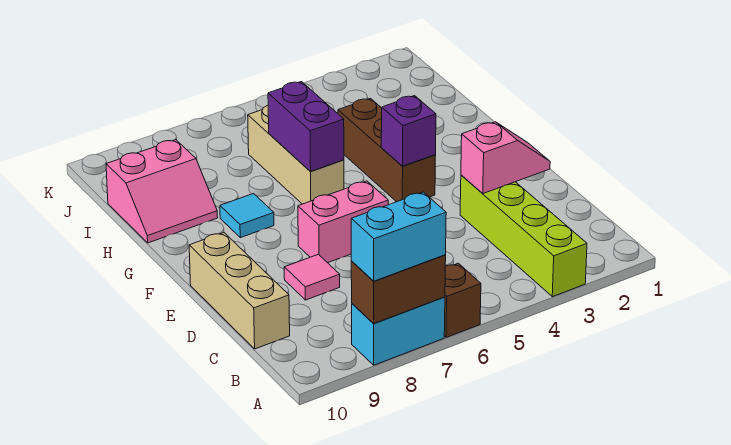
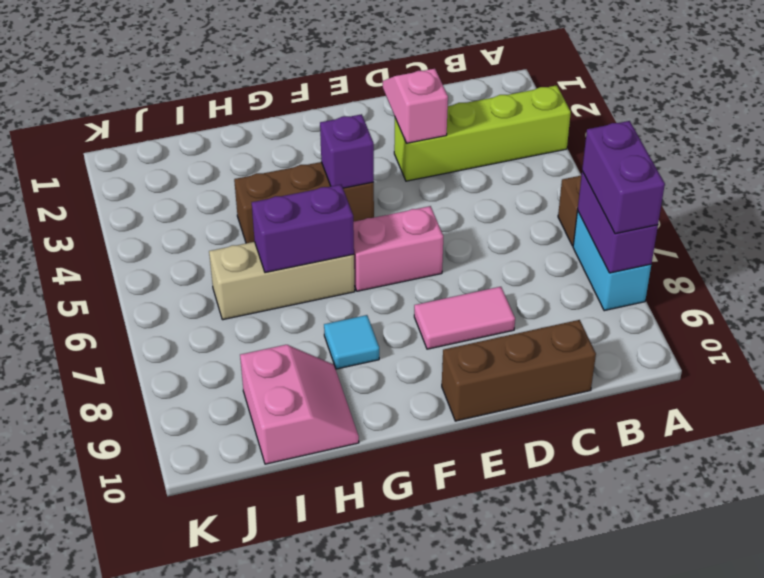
brown brick A7:A8 level 2 -> purple brick A7:A8 level 2
cyan brick A7:A8 level 3 -> purple brick A7:A8 level 3
tan brick C10:E10 level 1 -> brown brick C10:E10 level 1
pink tile D8 level 1 -> pink tile D8:E8 level 1
pink brick E6:E7 level 1 -> pink brick E6:F6 level 1

